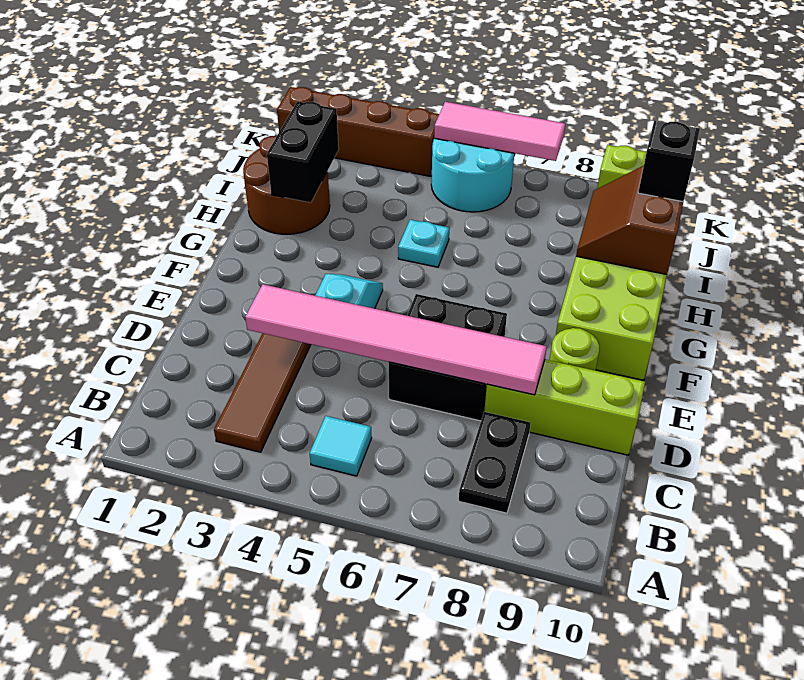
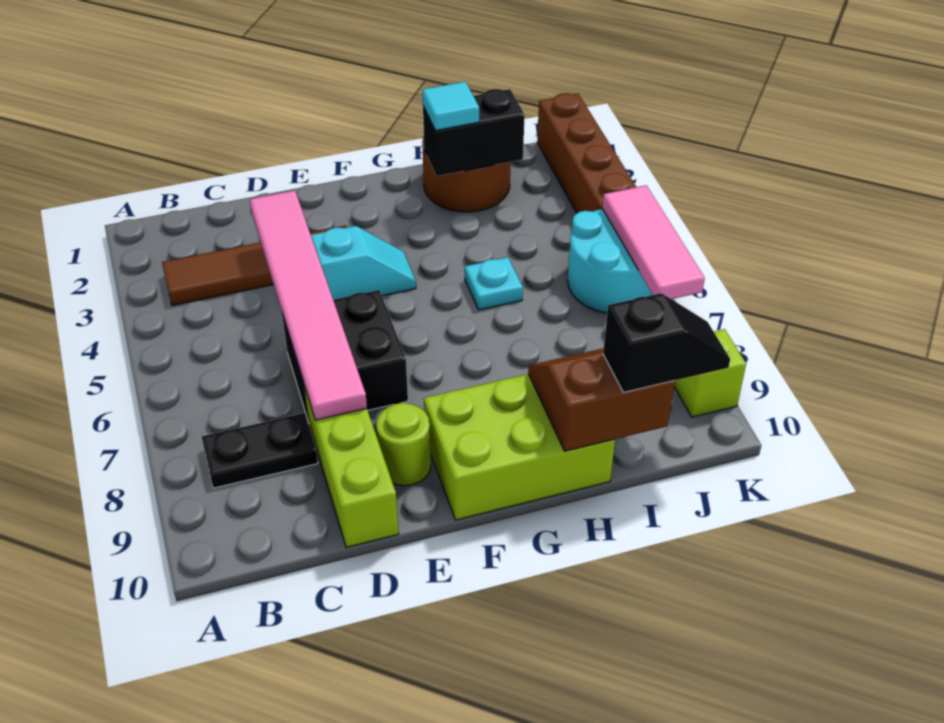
cyan tile B5 level 1 -> cyan tile H2 level 3

